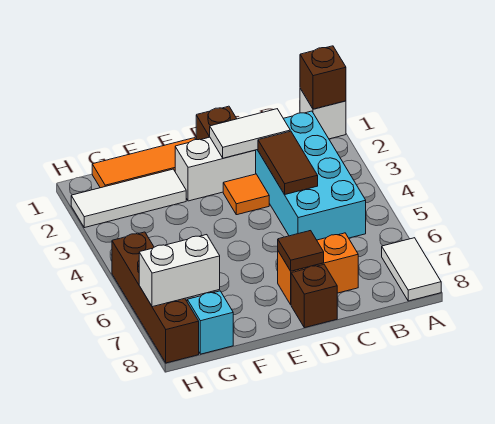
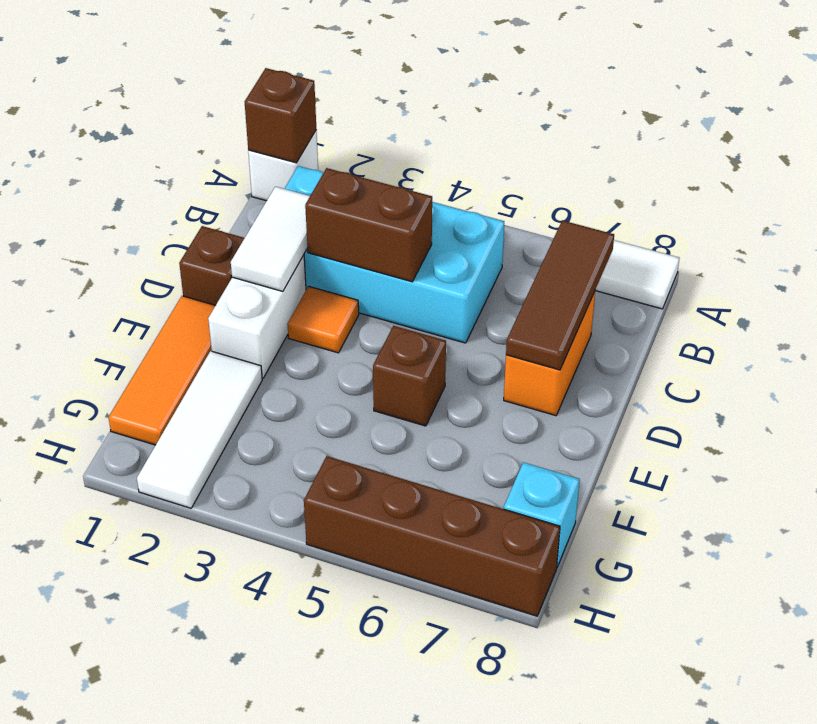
brown tile C3:C4 level 2 -> brown brick C3:C4 level 2
brown tile D7 level 2 -> brown tile B7:D7 level 2
brown brick D8 level 1 -> brown brick E5 level 1
white brick G7:H7 level 2 -> none

